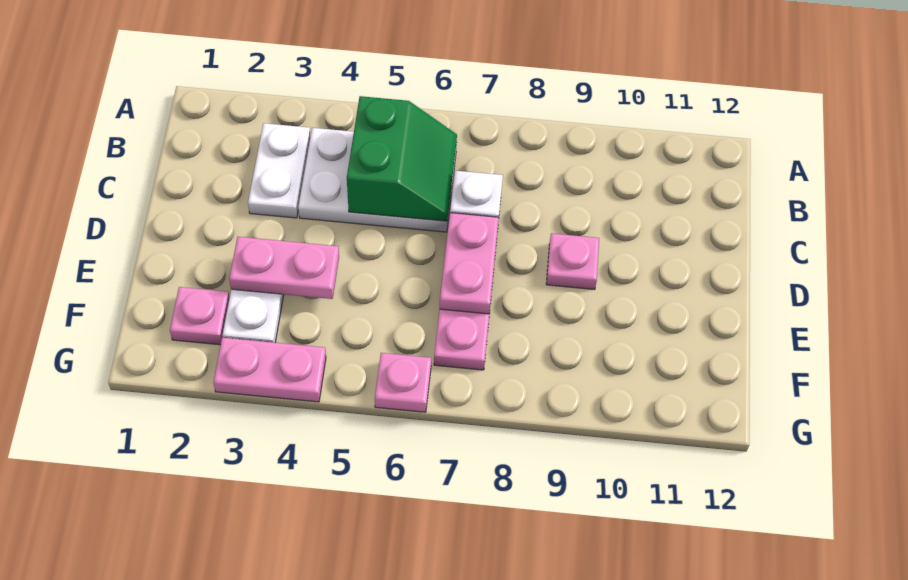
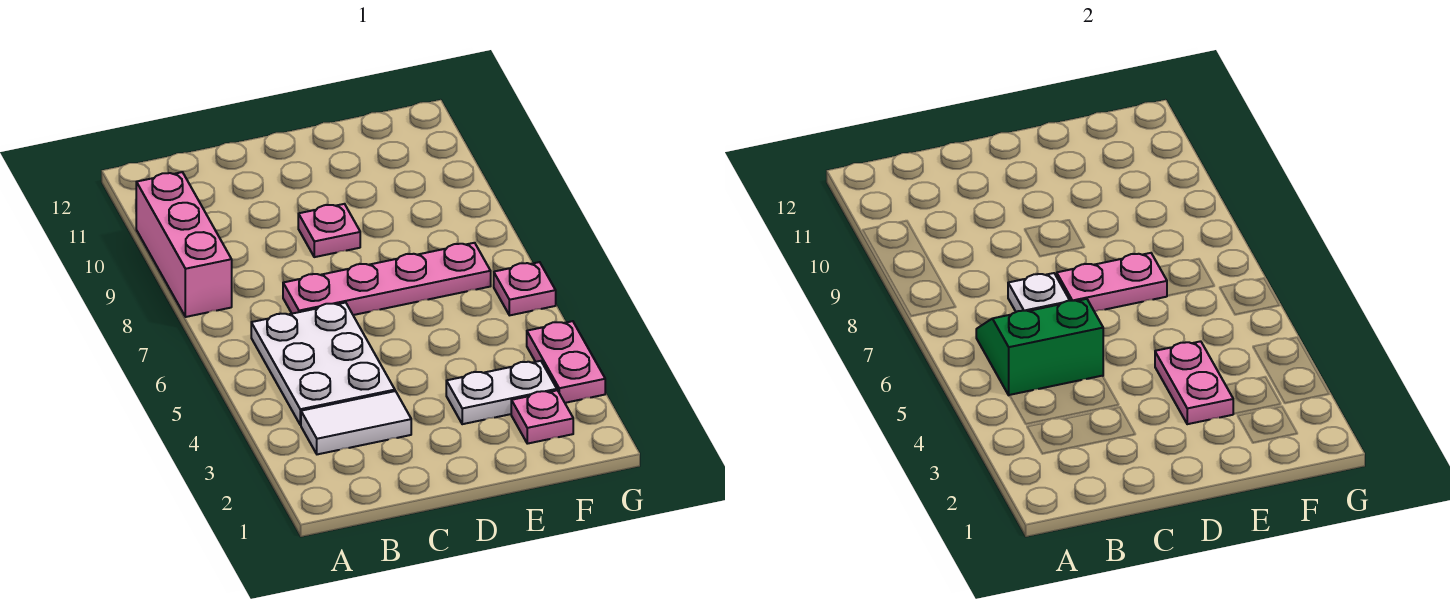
none -> pink brick A8:A10 level 1
white plate B3:C3 level 1 -> white tile B3:C3 level 1

